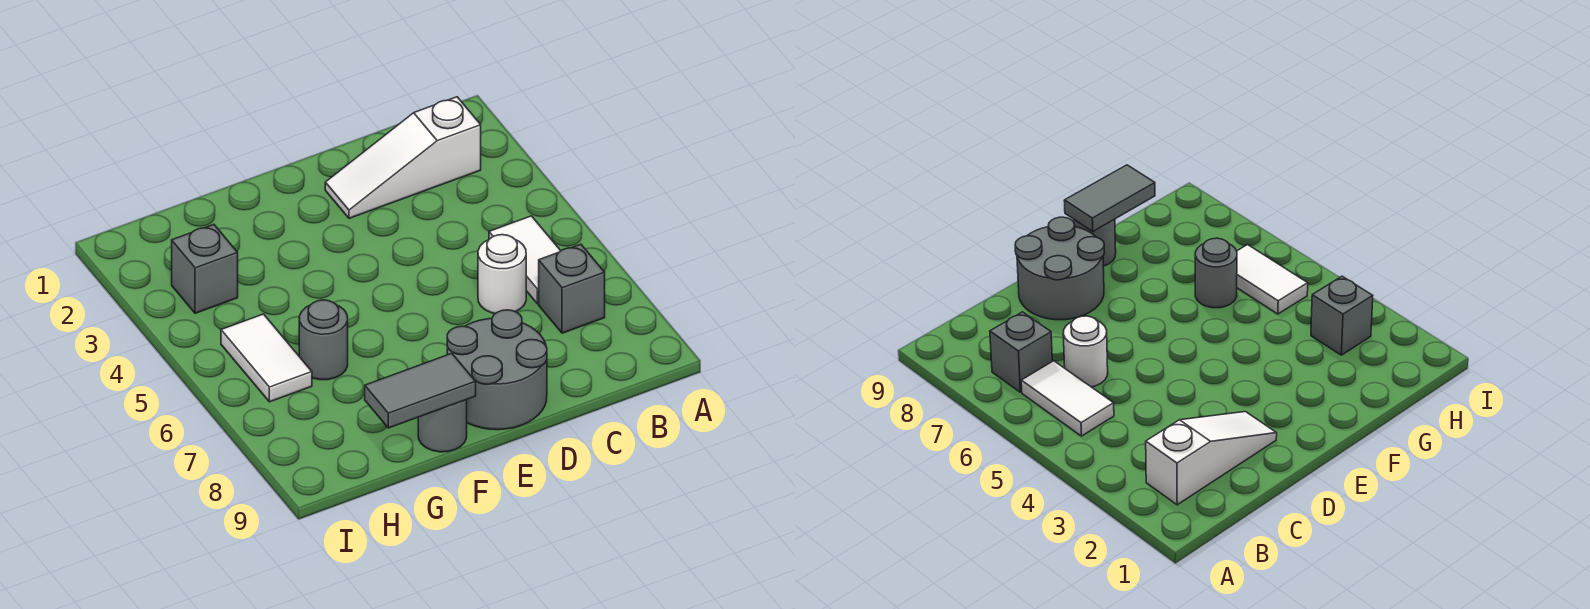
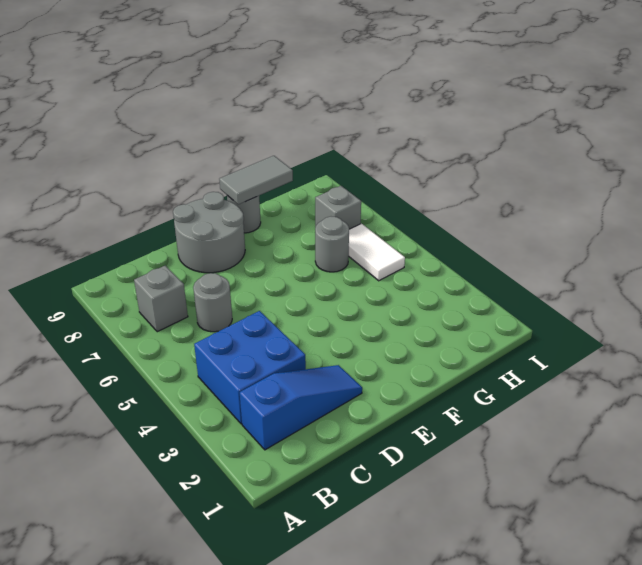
white slope B2:D2 level 1 top B -> blue slope B2:D2 level 1 top B
none -> blue brick B3:C4 level 1
white tile B5:B6 level 1 -> none
white round brick C6 level 1 -> grey round brick C6 level 1
grey brick H3 level 1 -> grey brick H7 level 1

